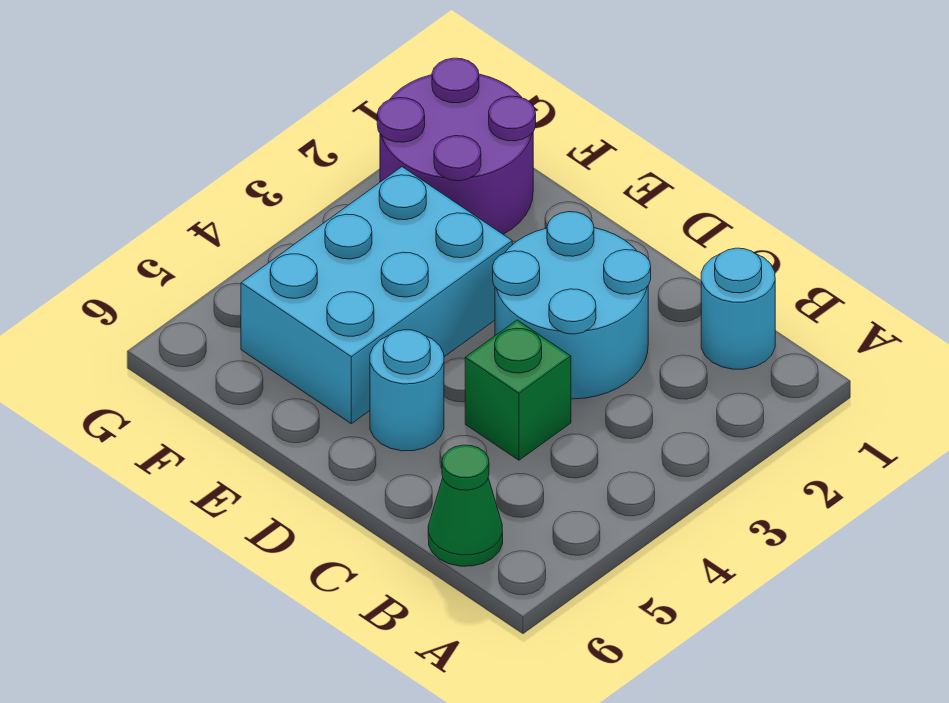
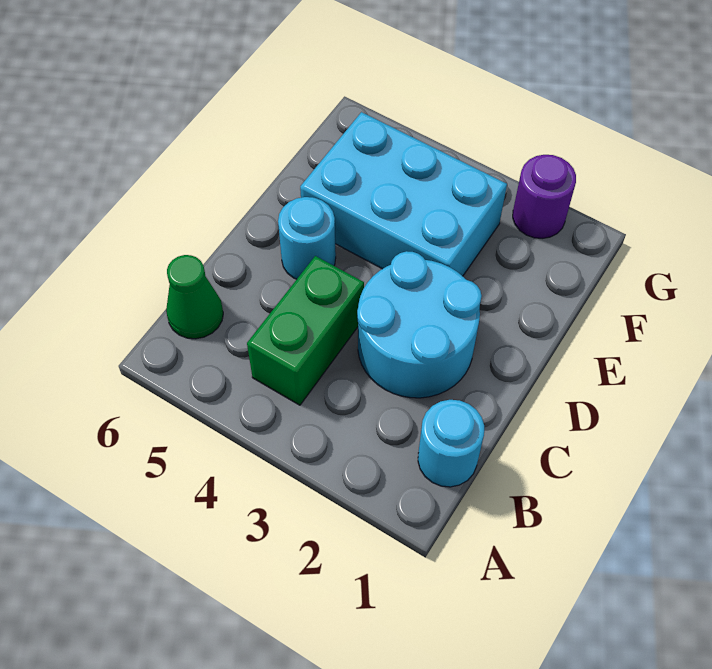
green brick C4 level 1 -> green brick B4:C4 level 1
purple round brick F1:G2 level 1 -> purple round brick G2 level 1

